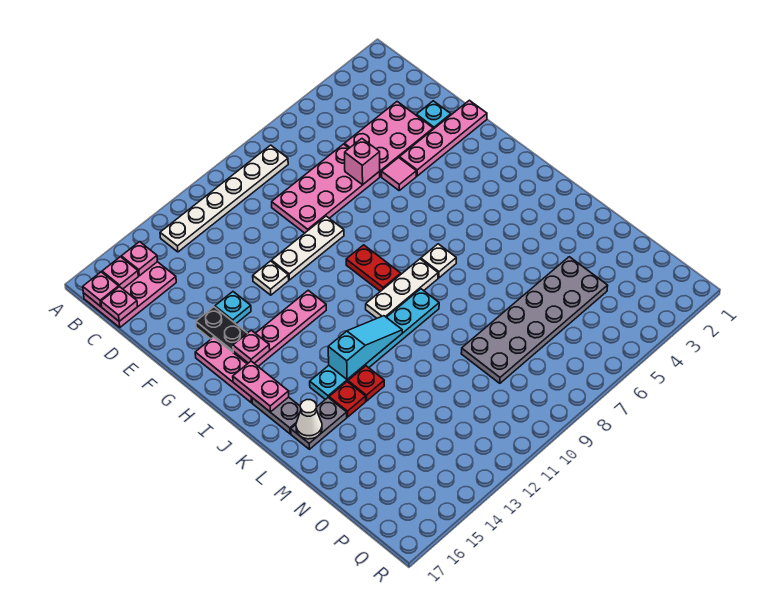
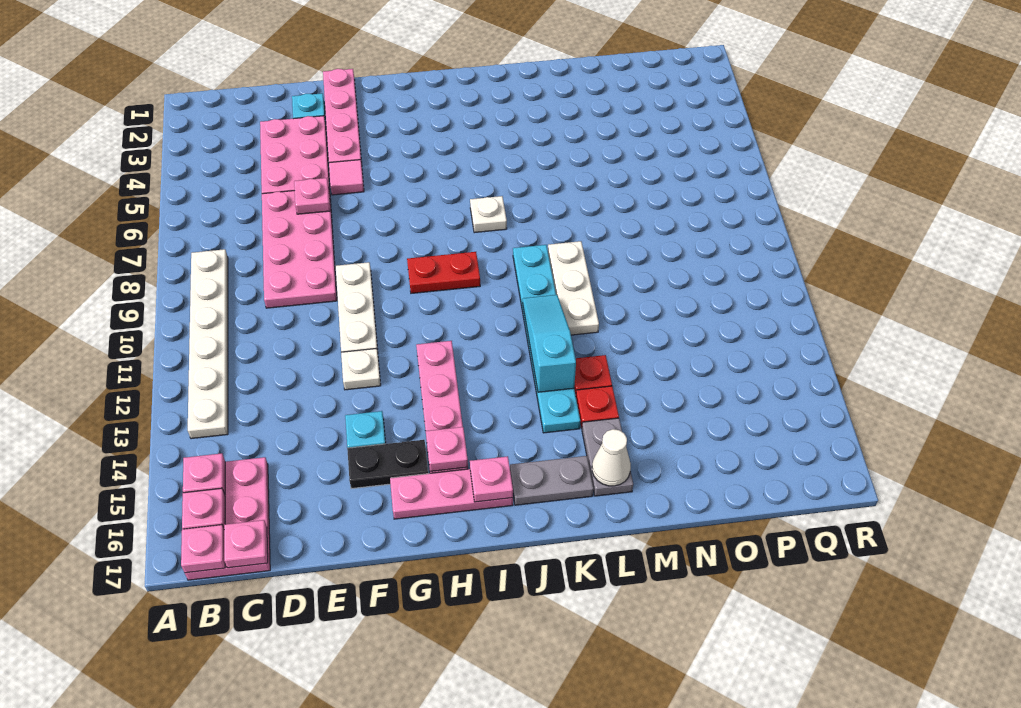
pink brick E6 level 2 -> pink plate E6 level 2
pink plate I16:J16 level 2 -> pink plate I16 level 2
white plate J8:J10 level 1 -> white plate L9:L11 level 1
grey plate N4:O9 level 1 -> none

